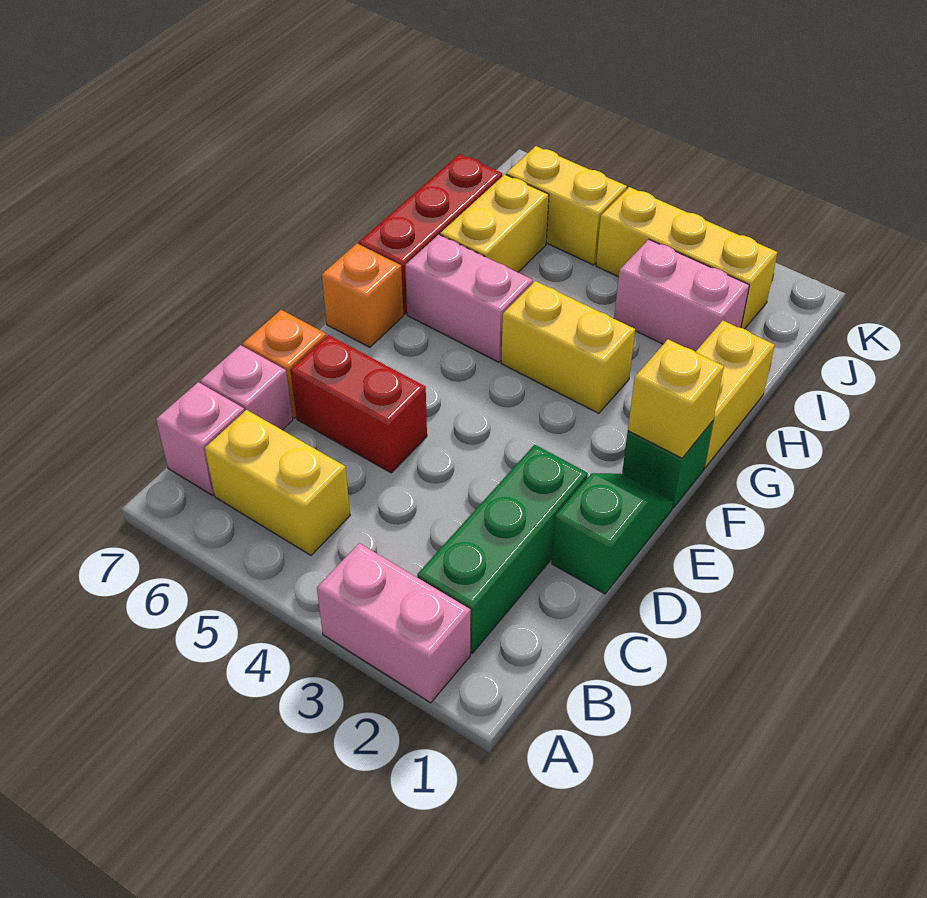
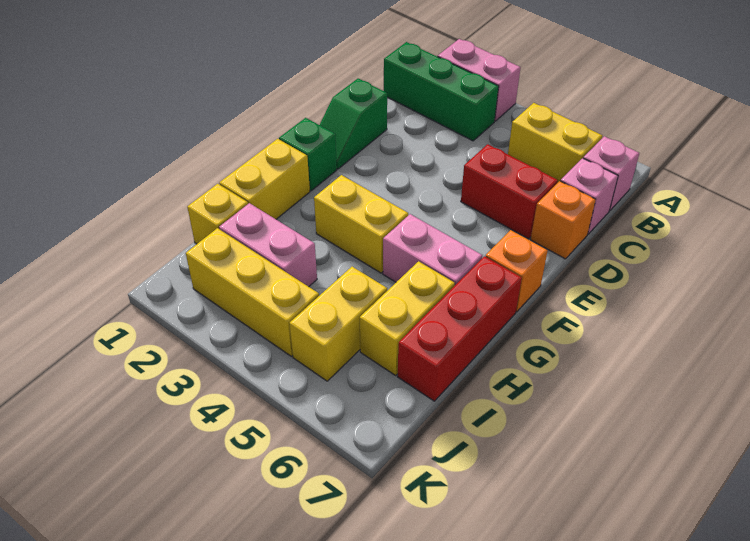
green brick B2:D2 level 1 -> green brick B1:B3 level 1
yellow brick F1 level 2 -> yellow brick I1 level 1
yellow brick J5:J6 level 1 -> yellow brick I5:J5 level 1

